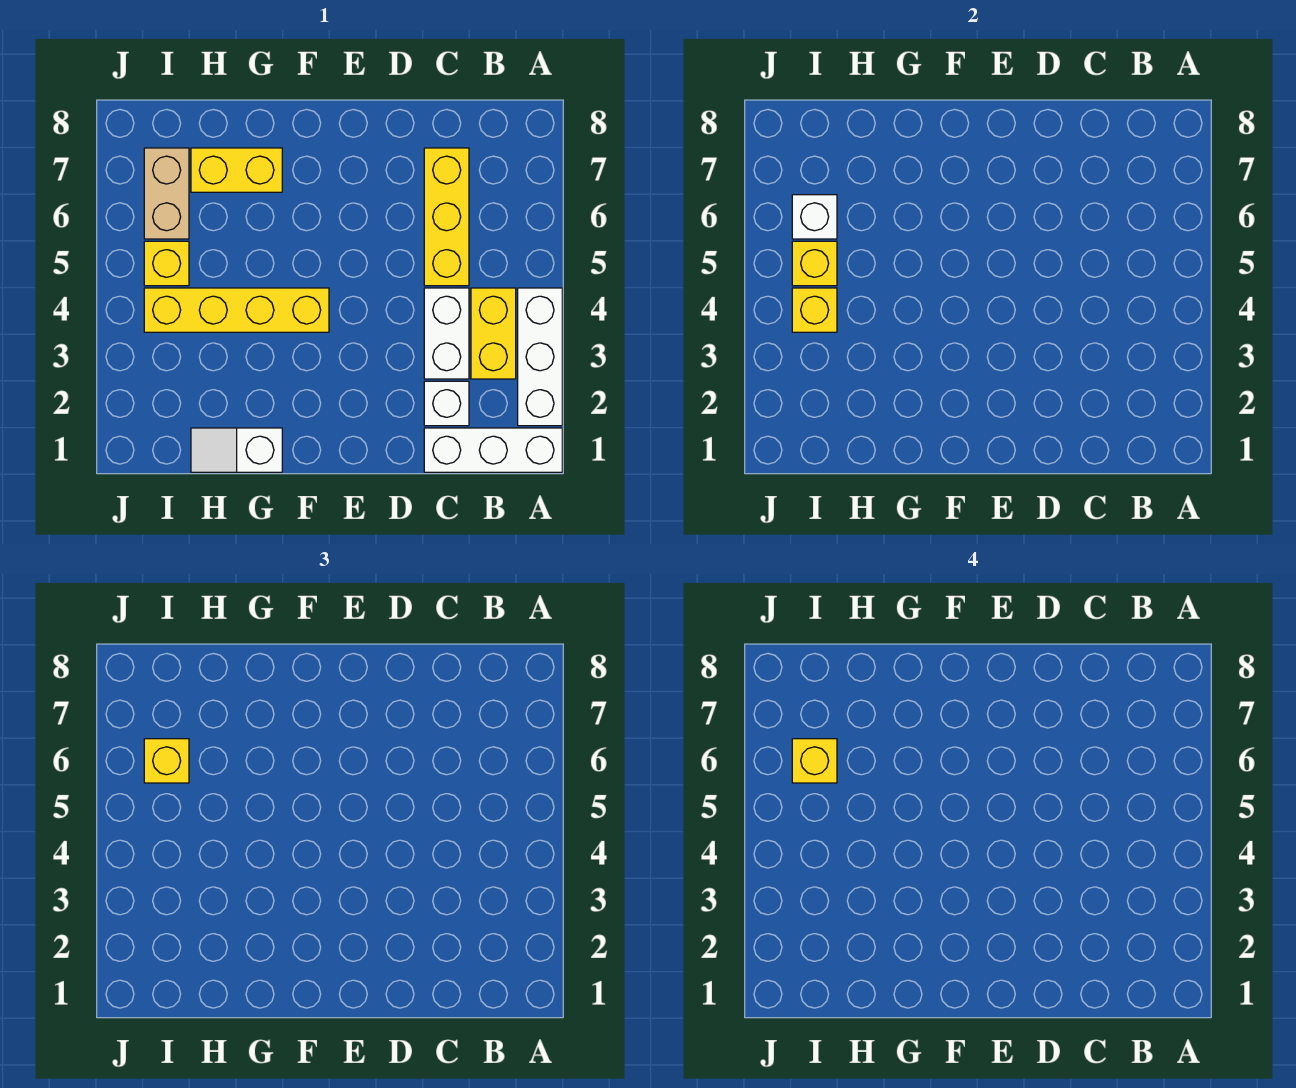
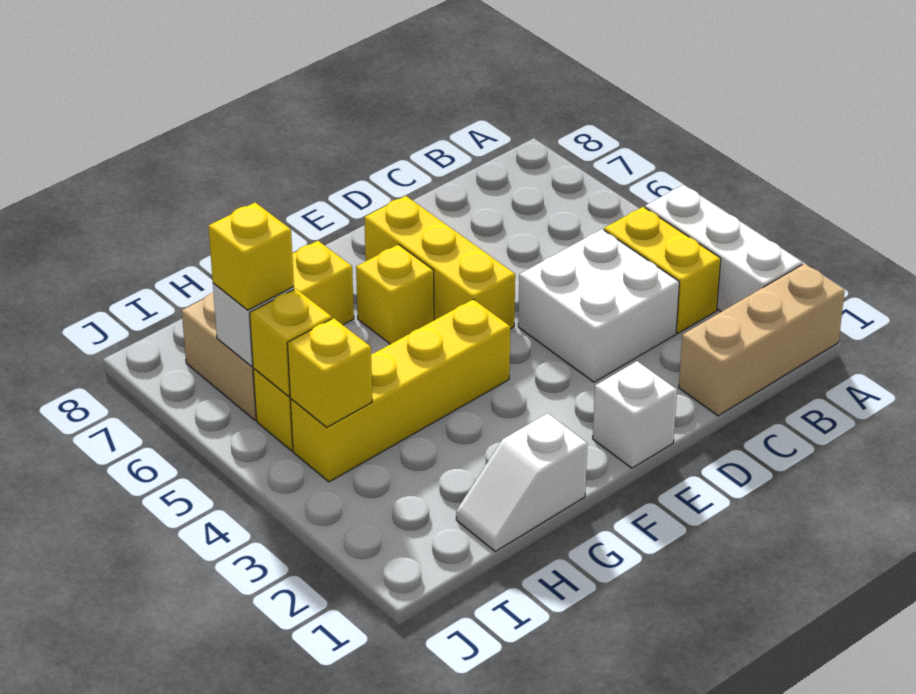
white brick A1:C1 level 1 -> tan brick A1:C1 level 1
white brick C2 level 1 -> white brick E1 level 1
white brick C3:C4 level 1 -> white brick C3:D4 level 1
yellow brick C5:C7 level 1 -> yellow brick E5:E7 level 1
yellow brick I6 level 4 -> yellow brick F6 level 1

